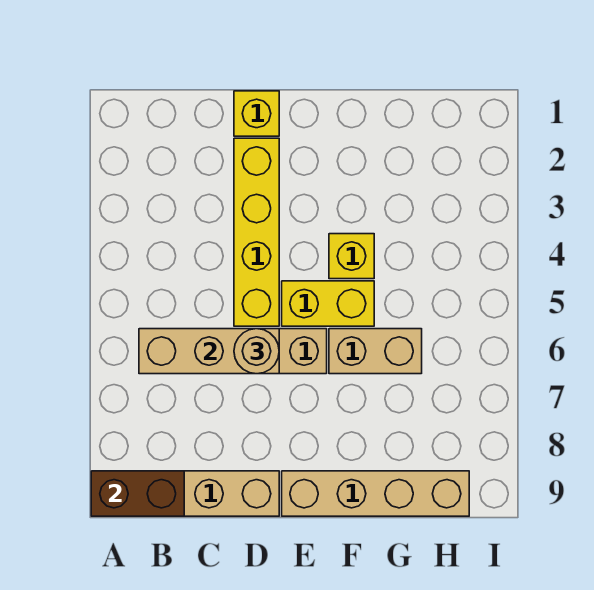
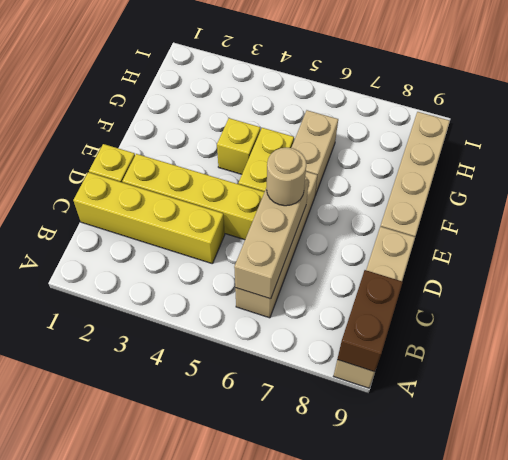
none -> yellow brick C1:C4 level 1

